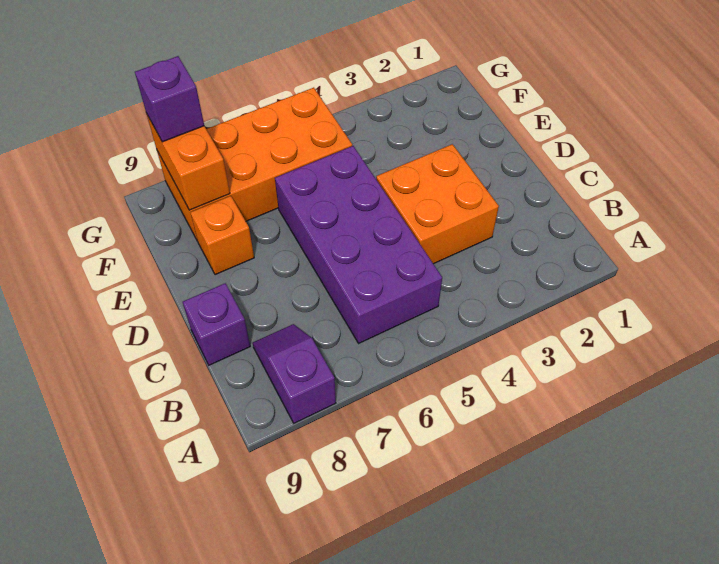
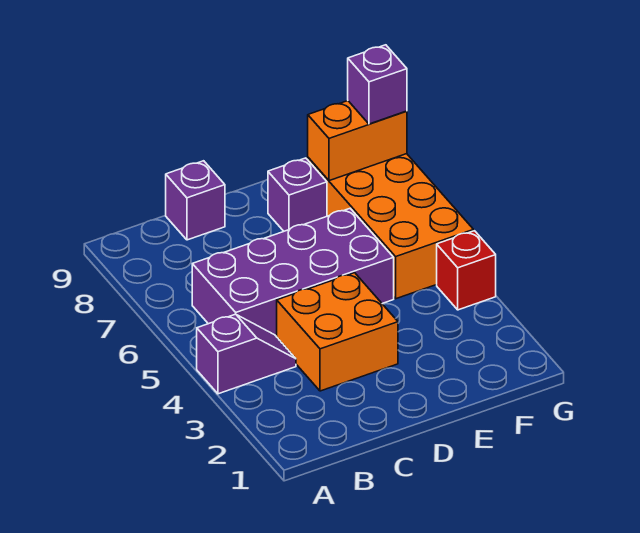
purple slope A8:B8 level 1 top A -> purple slope A4:B4 level 1 top A
orange brick E8 level 1 -> purple brick E8 level 1
none -> red brick G4 level 1

